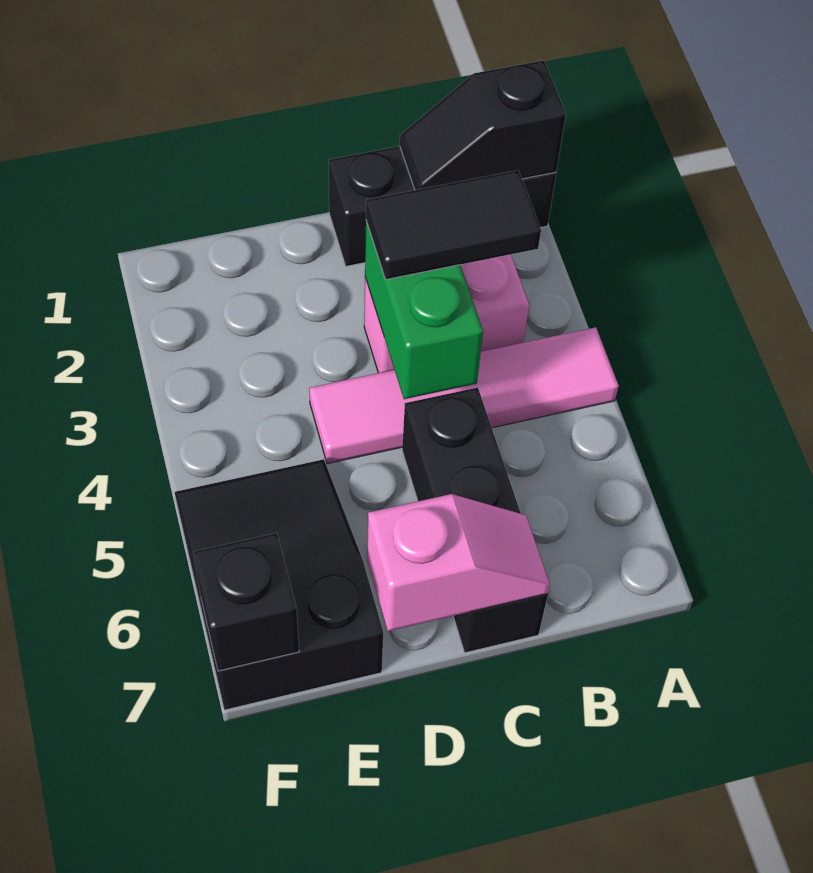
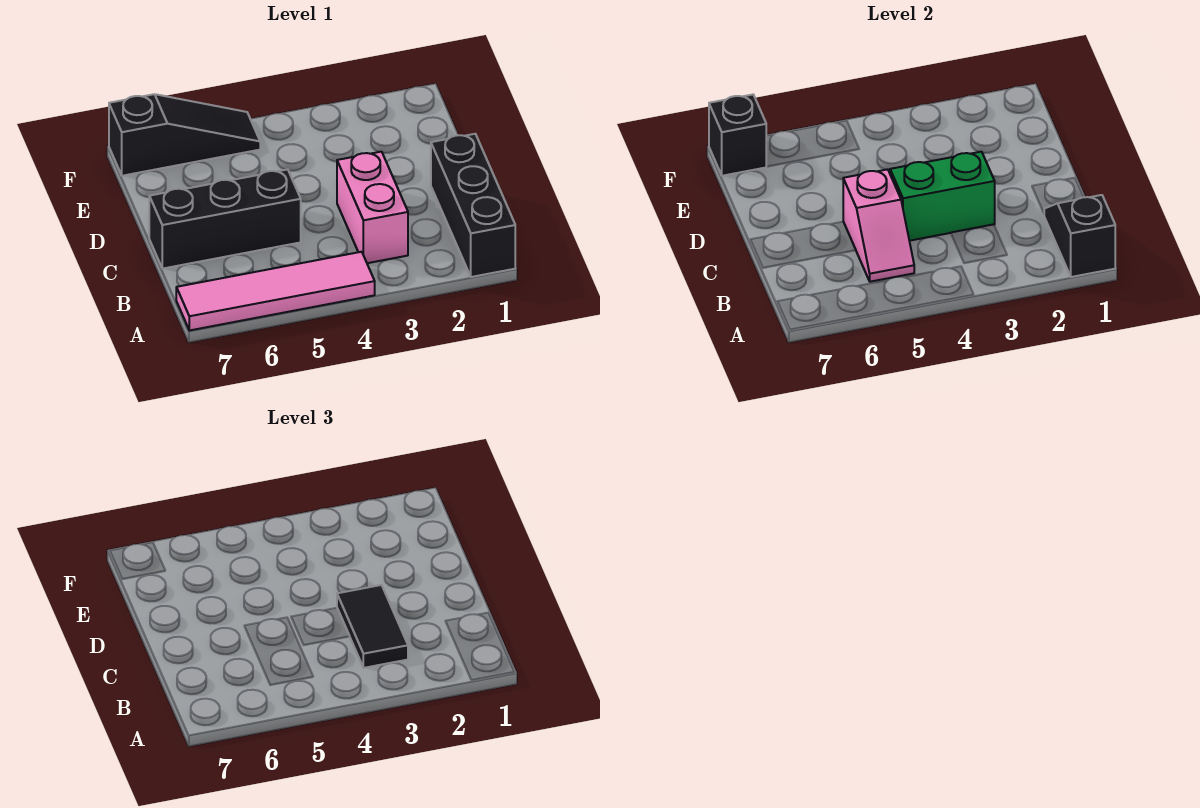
pink tile A4:D4 level 1 -> pink tile A4:A7 level 1
pink slope C7:D7 level 2 top D -> pink slope B5:C5 level 2 top C
black slope E5:F7 level 1 top 7 -> black slope F5:F7 level 1 top 7

